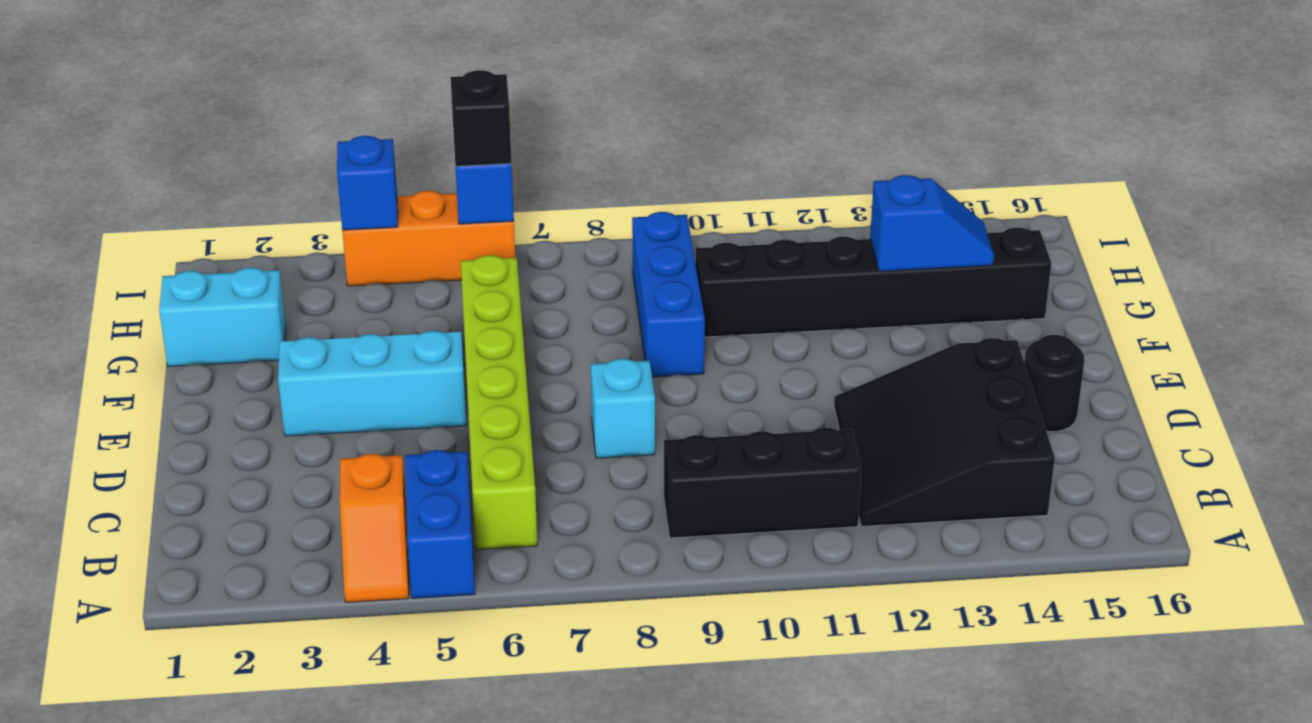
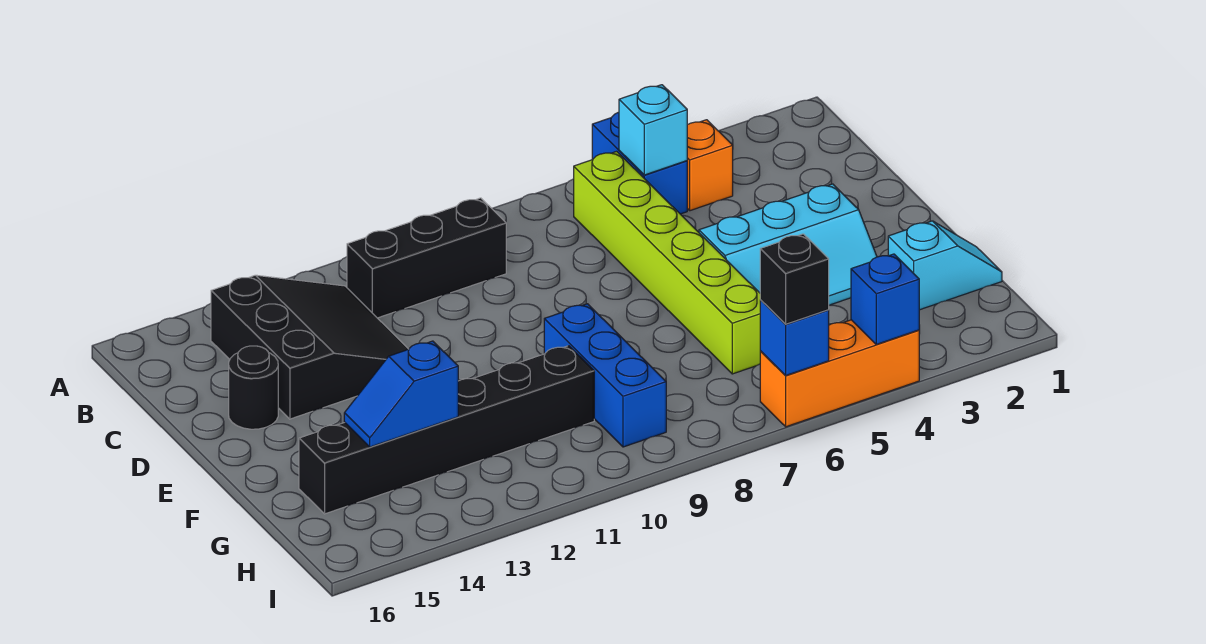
cyan brick D8 level 1 -> cyan brick B5 level 2
cyan brick G1:G2 level 1 -> cyan slope G1:G2 level 1 top 2

